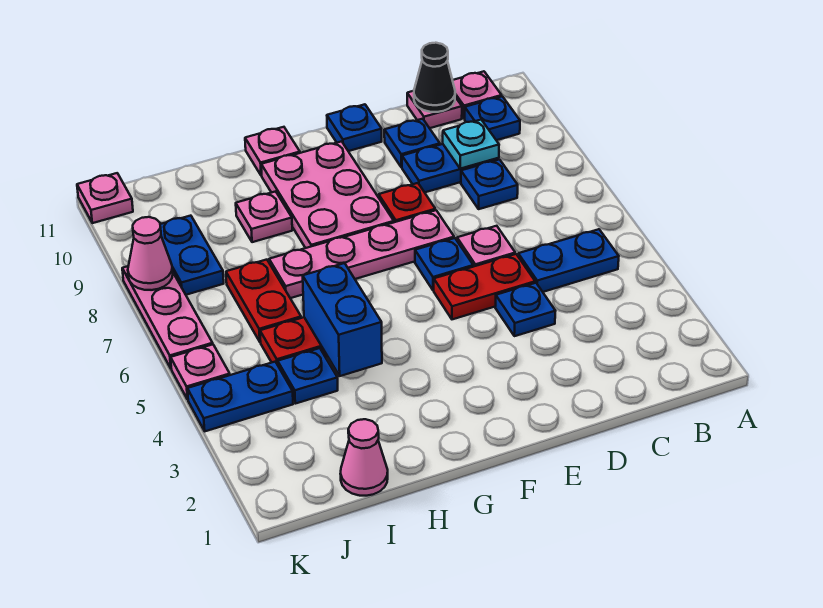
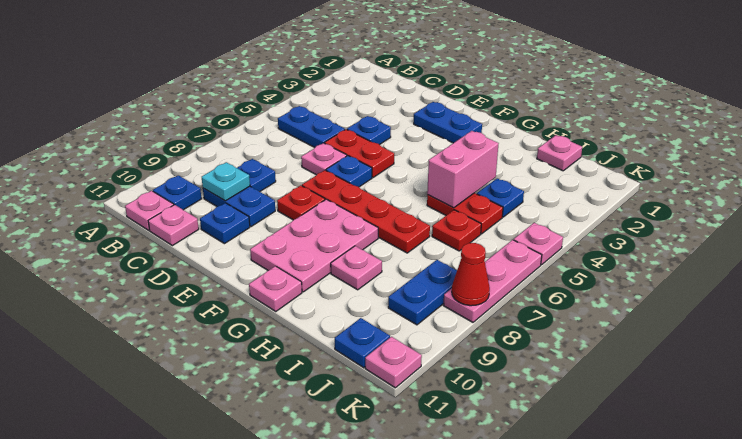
black cone C11 level 2 -> none
pink plate E7:H7 level 1 -> red plate E7:H7 level 1
blue plate E11 level 1 -> blue plate J11 level 1
blue brick H4:H5 level 2 -> pink brick H4:H5 level 2
pink cone I1 level 1 -> pink plate I1 level 1
red plate I6:I7 level 1 -> red plate I6 level 1
blue plate J4:K4 level 1 -> blue plate E2:F2 level 1
pink cone K8 level 2 -> red cone K8 level 2

